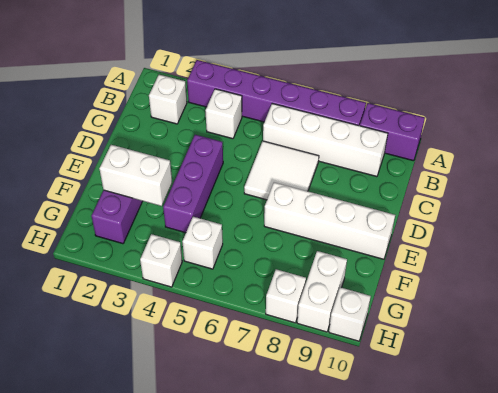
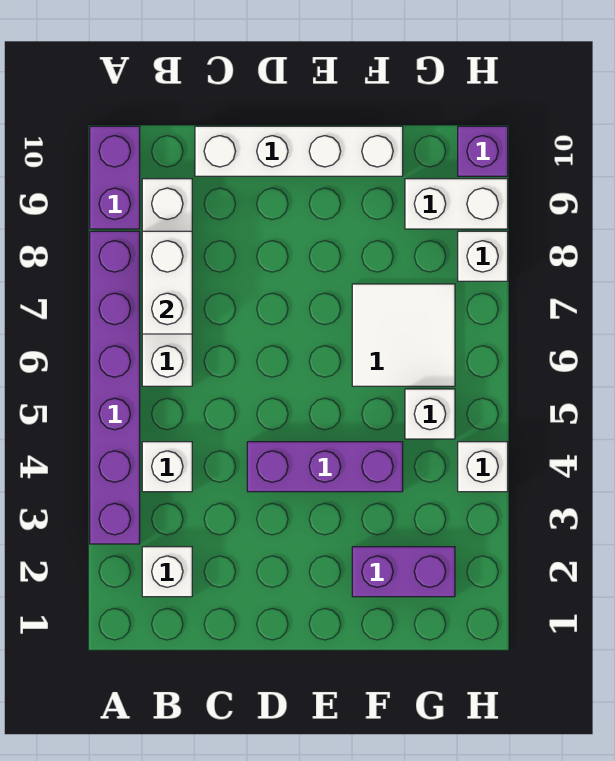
white tile C6:D7 level 1 -> white tile F6:G7 level 1
white brick E7:E10 level 1 -> white brick C10:F10 level 1
white brick F2:F3 level 2 -> white brick B7:B8 level 2
white brick H10 level 1 -> purple brick H10 level 1

